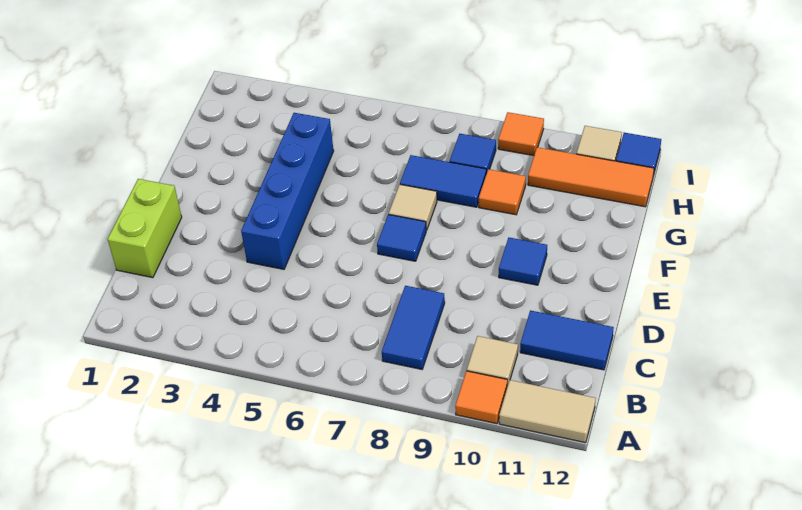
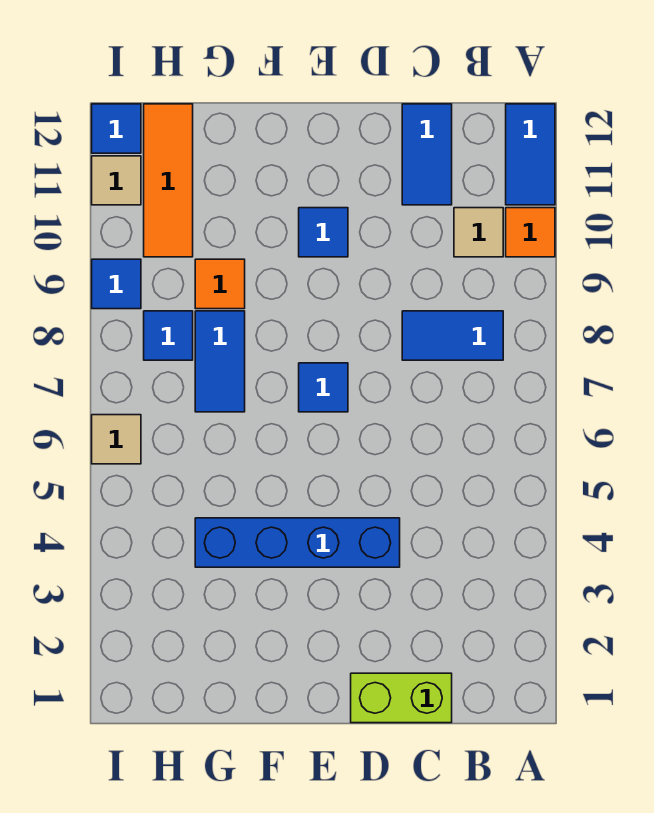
tan tile A11:A12 level 1 -> blue tile A11:A12 level 1
tan tile F7 level 1 -> tan tile I6 level 1
orange tile I9 level 1 -> blue tile I9 level 1

